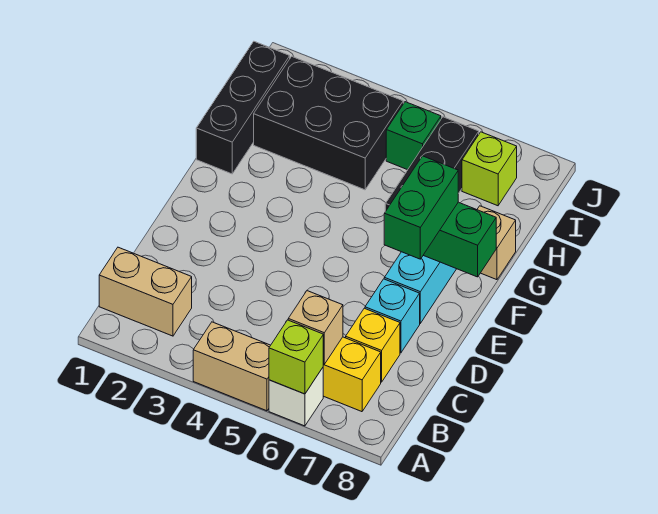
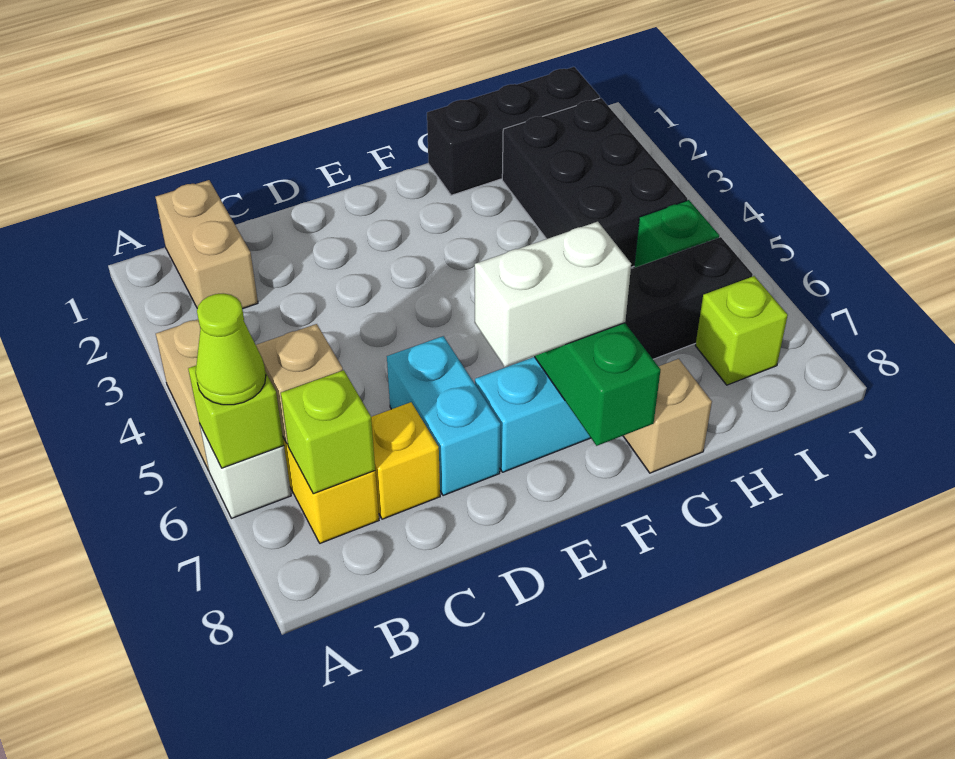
none -> lime cone A6 level 3
none -> lime brick B7 level 2
cyan brick D7 level 1 -> cyan brick D6:D7 level 1
green brick E7:F7 level 3 -> white brick E7:F7 level 3

